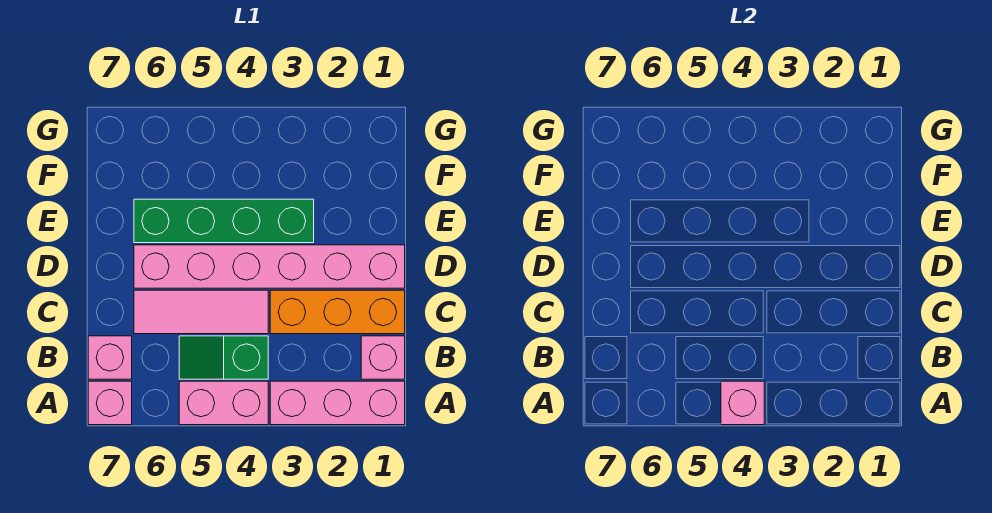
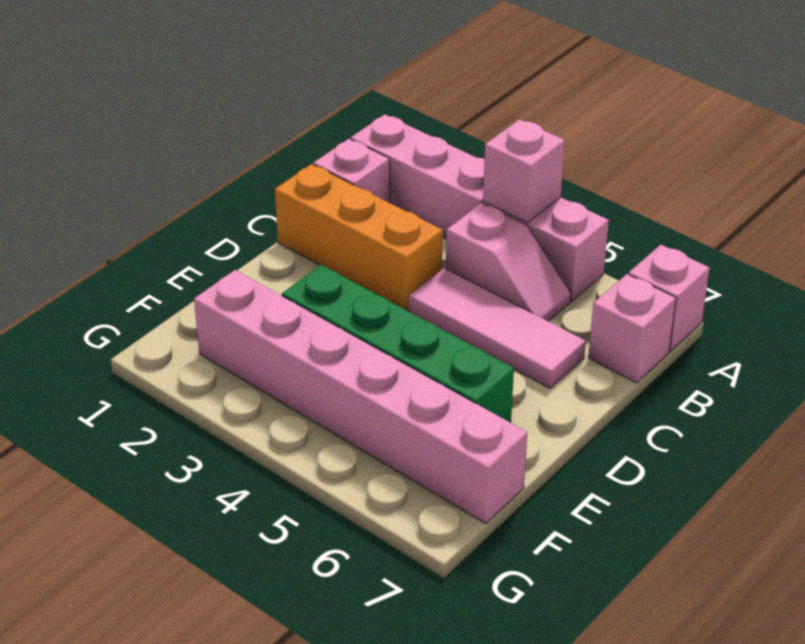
green slope B4:B5 level 1 top 4 -> pink slope B4:B5 level 1 top 4
pink brick D1:D6 level 1 -> pink brick F2:F7 level 1

